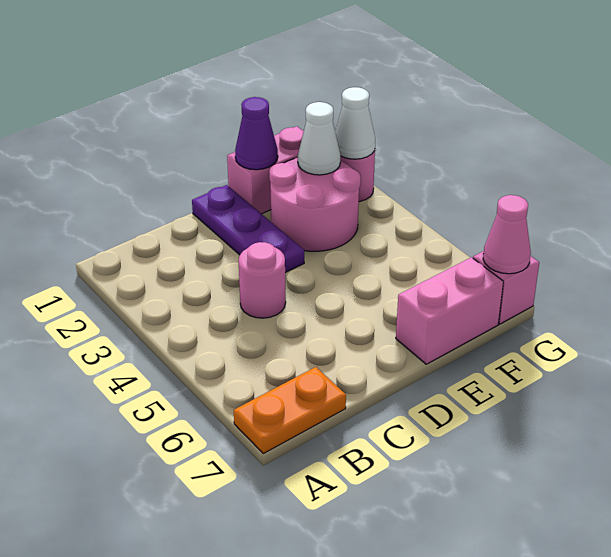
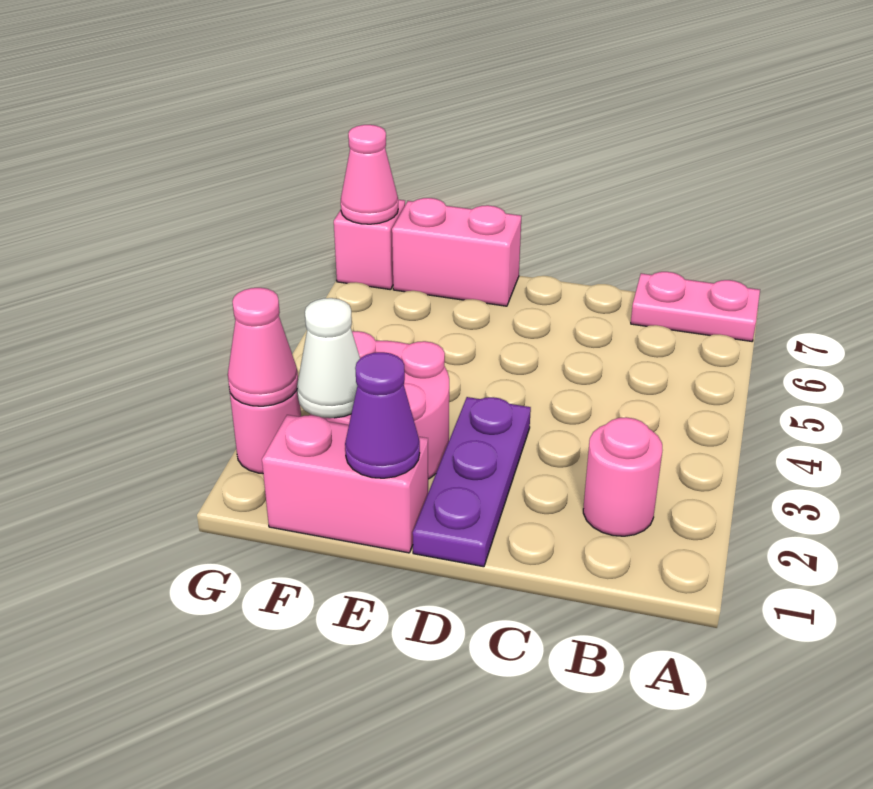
orange plate A7:B7 level 1 -> pink plate A7:B7 level 1
pink round brick C4 level 1 -> pink round brick B2 level 1
white cone G2 level 2 -> pink cone G2 level 2

